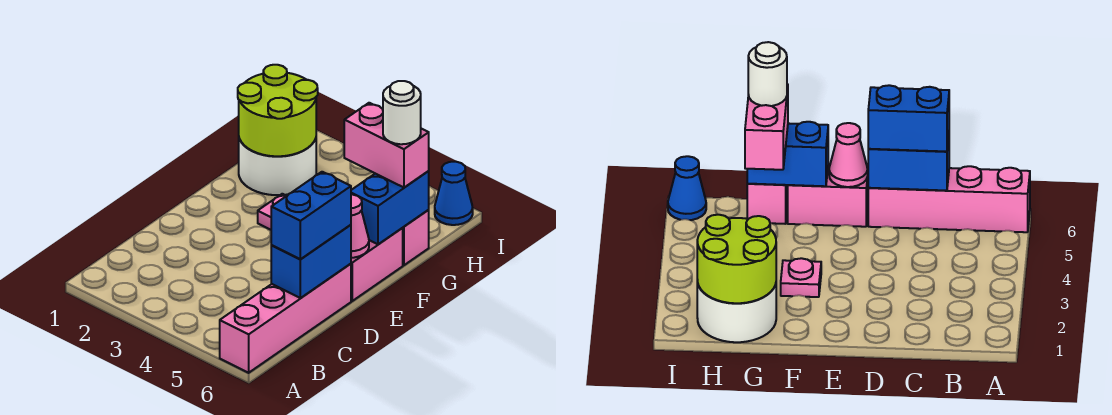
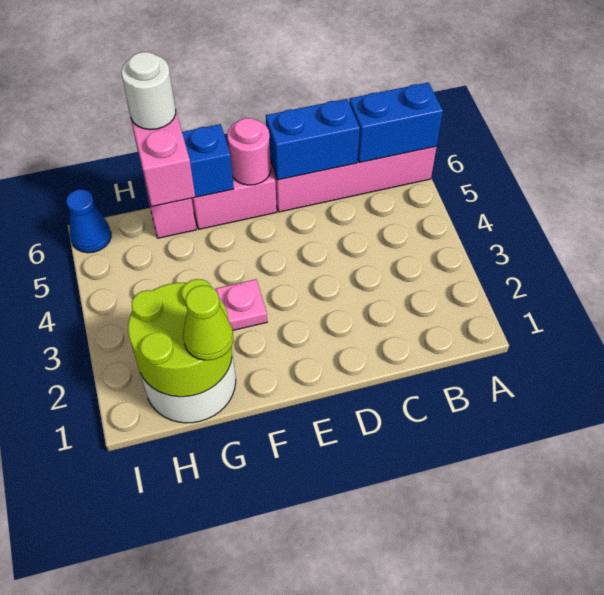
blue brick C6:D6 level 3 -> blue brick A6:B6 level 2
pink cone E6 level 2 -> pink round brick E6 level 2
none -> lime cone G1 level 3

